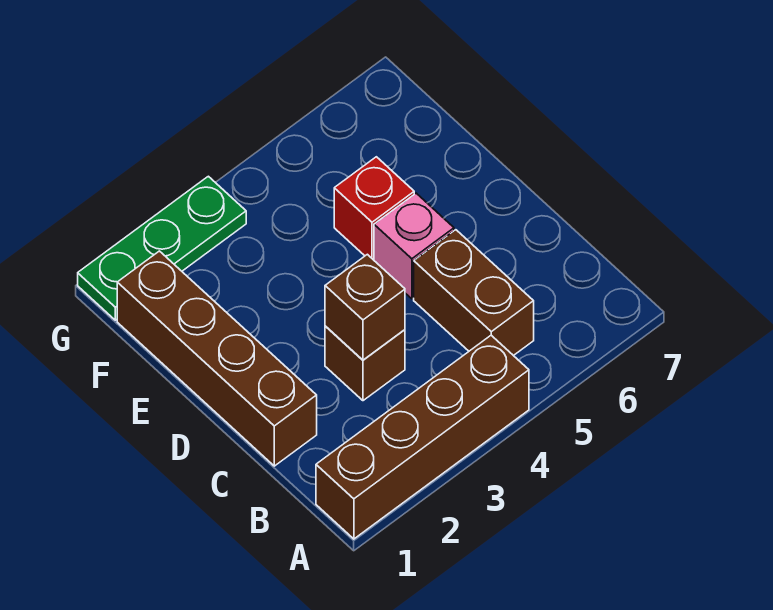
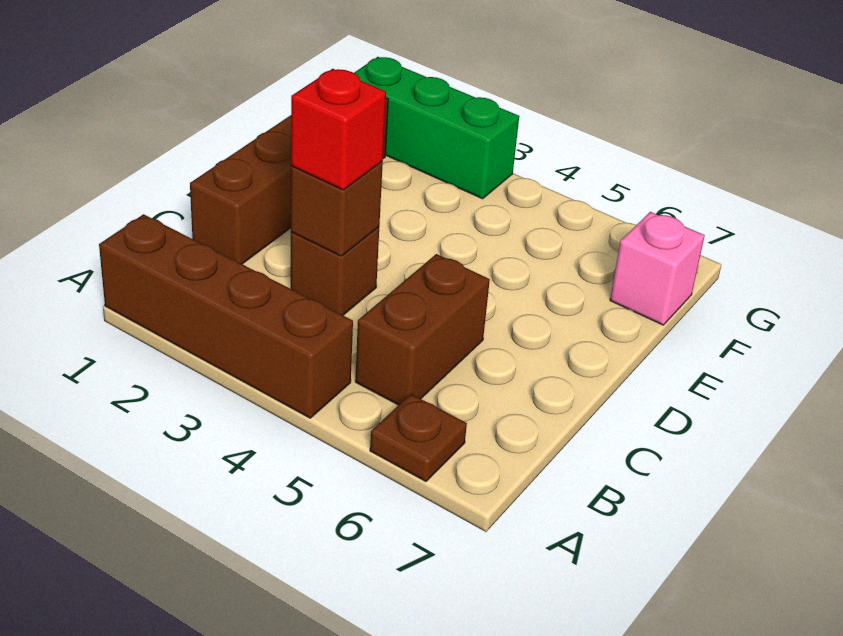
none -> brown plate A6 level 1
pink brick D5 level 1 -> pink brick F7 level 1
red brick E5 level 1 -> red brick C3 level 3
green plate G1:G3 level 1 -> green brick G1:G3 level 1

